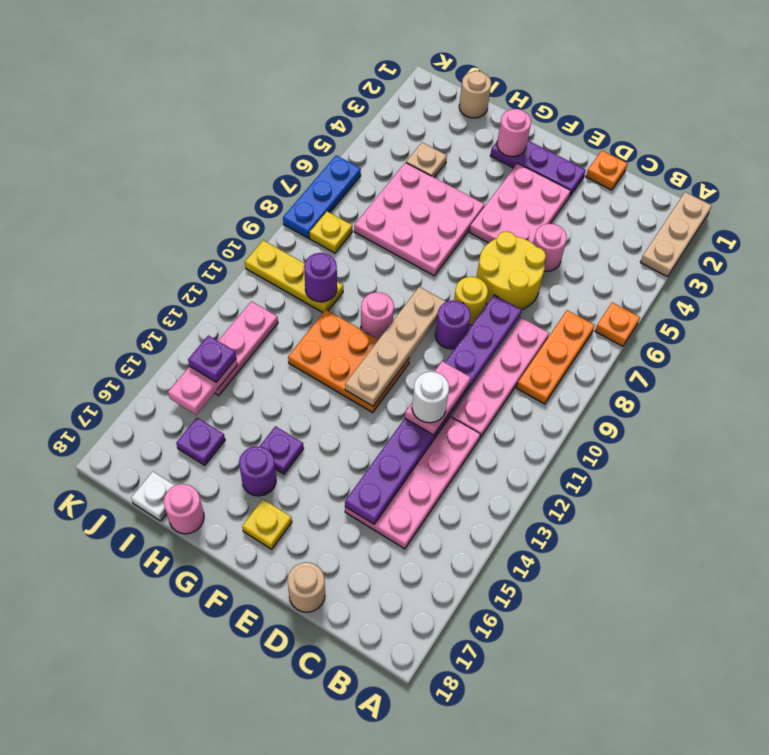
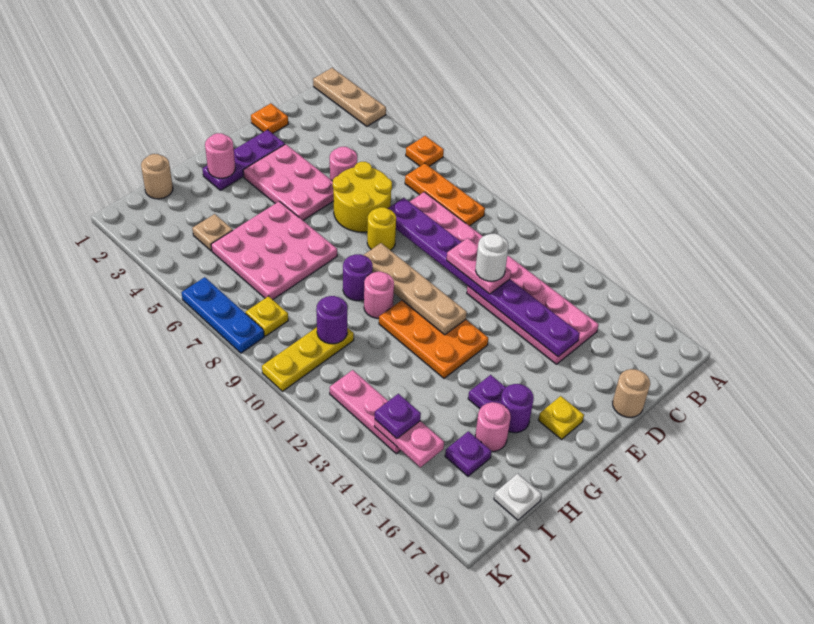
purple round brick E9 level 1 -> purple round brick G9 level 1
orange plate F11:H12 level 1 -> orange plate F11:G13 level 1
pink round brick H18 level 1 -> pink round brick H16 level 1

